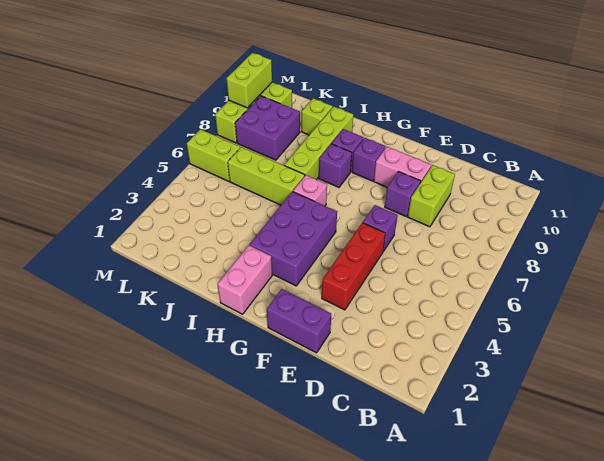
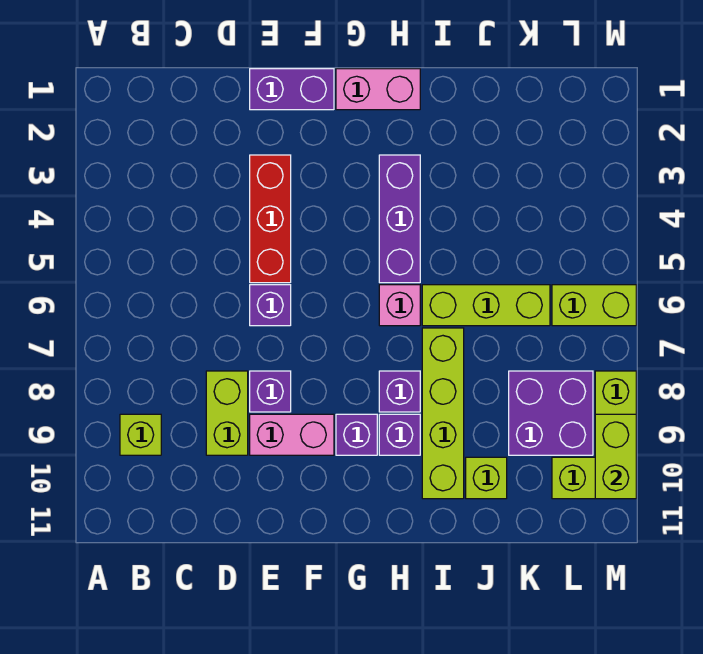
none -> lime brick B9 level 1
purple brick G3:H5 level 1 -> purple brick H3:H5 level 1
pink brick H1:H2 level 1 -> pink brick G1:H1 level 1

